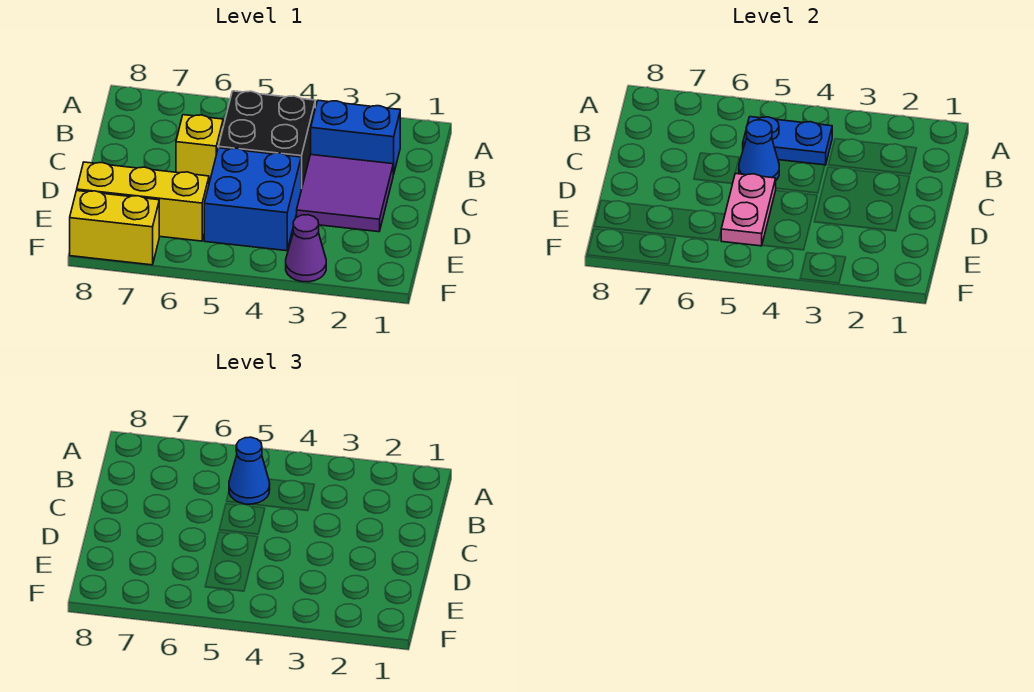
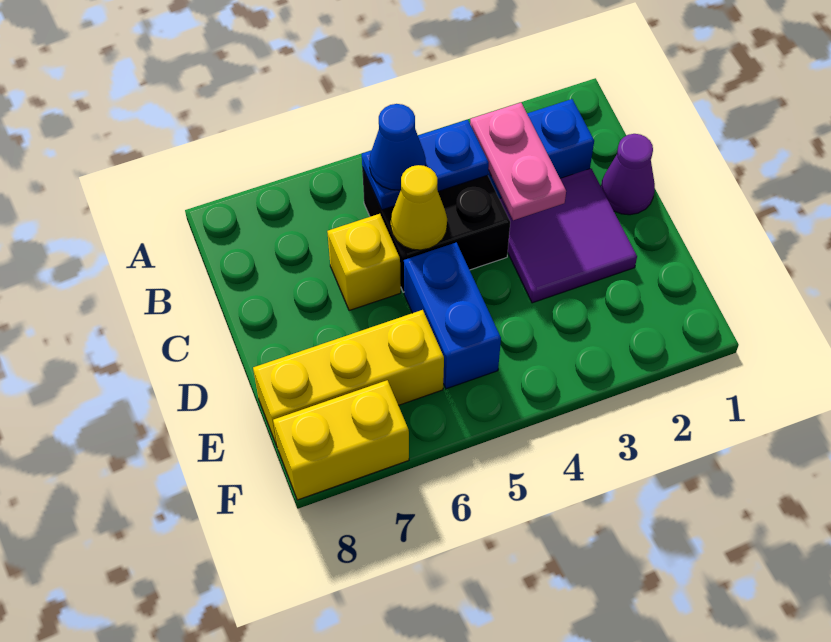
blue cone C5 level 2 -> yellow cone C5 level 2
blue brick D4:E5 level 1 -> blue brick D5:E5 level 1
pink plate D5:E5 level 2 -> pink plate B3:C3 level 2
purple cone F3 level 1 -> purple cone C1 level 1

